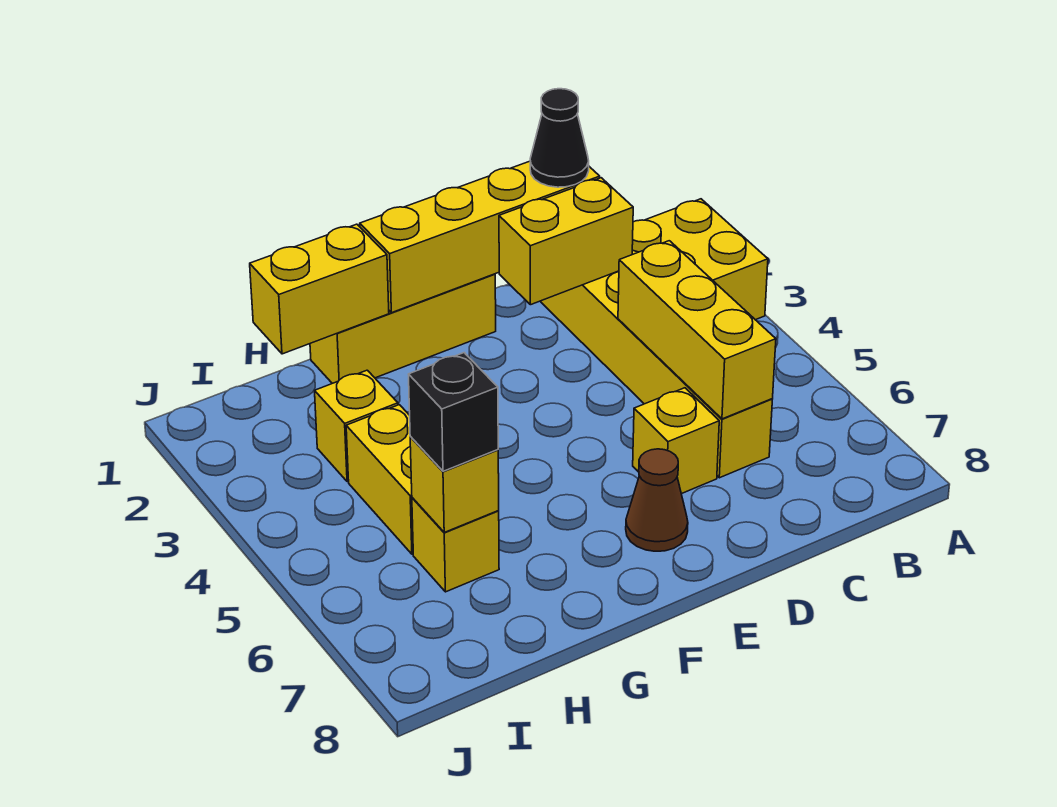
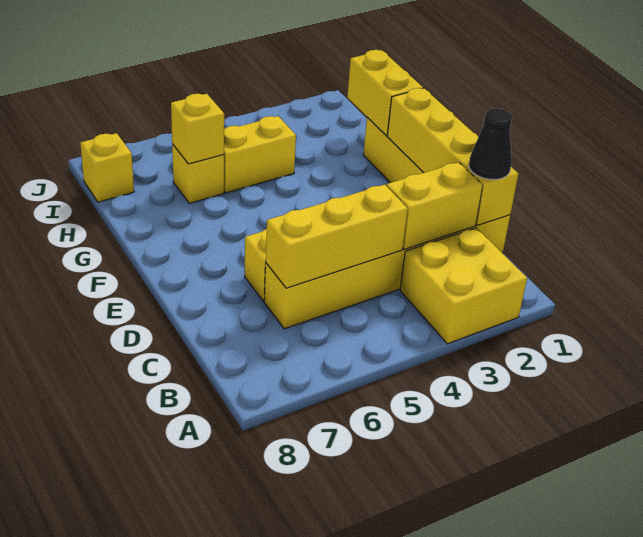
yellow brick C2:D2 level 2 -> yellow brick C2:C3 level 2
brown cone E7 level 1 -> none
yellow brick H3 level 1 -> yellow brick I8 level 1
black brick H6 level 3 -> none

